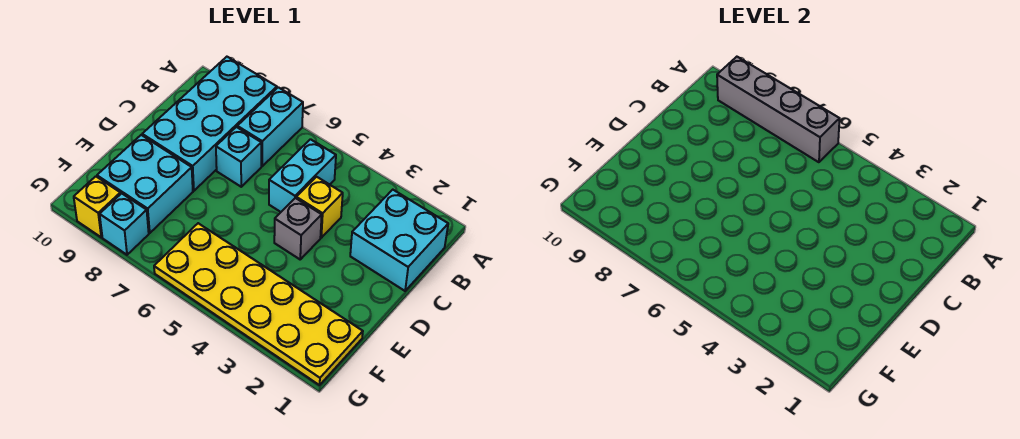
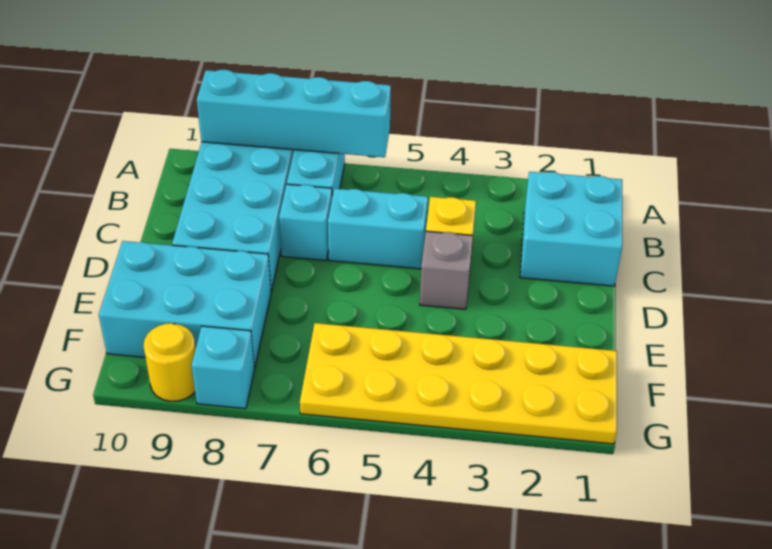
grey brick A6:A9 level 2 -> cyan brick A6:A9 level 2
cyan brick B5:C5 level 1 -> cyan brick C5:C6 level 1
cyan brick E8:F9 level 1 -> cyan brick E8:F10 level 1
yellow brick G9 level 1 -> yellow round brick G9 level 1

